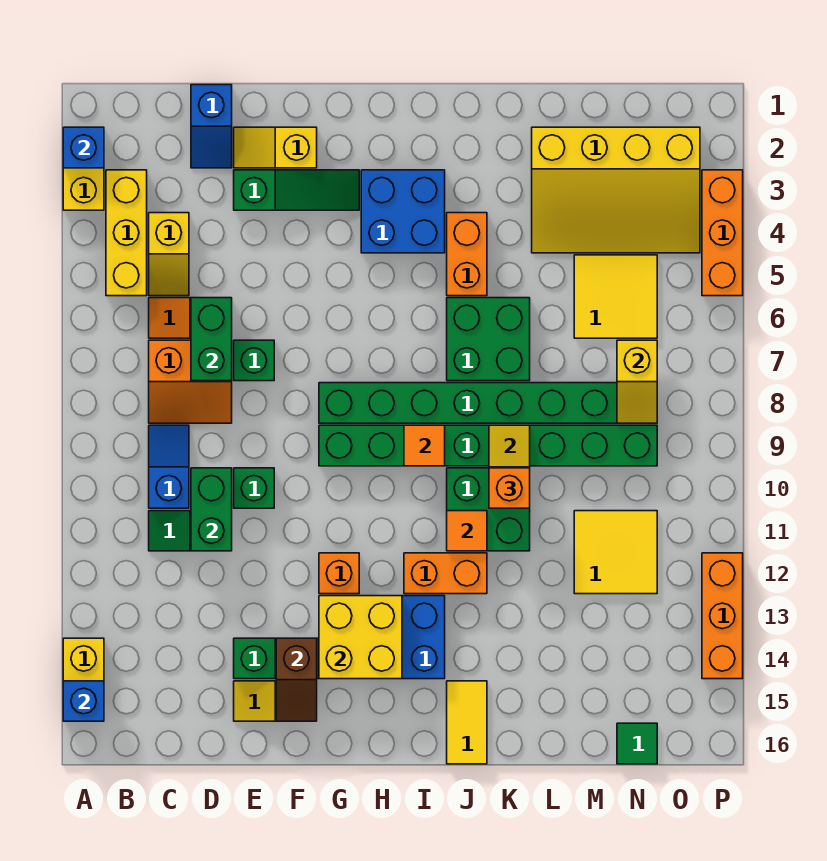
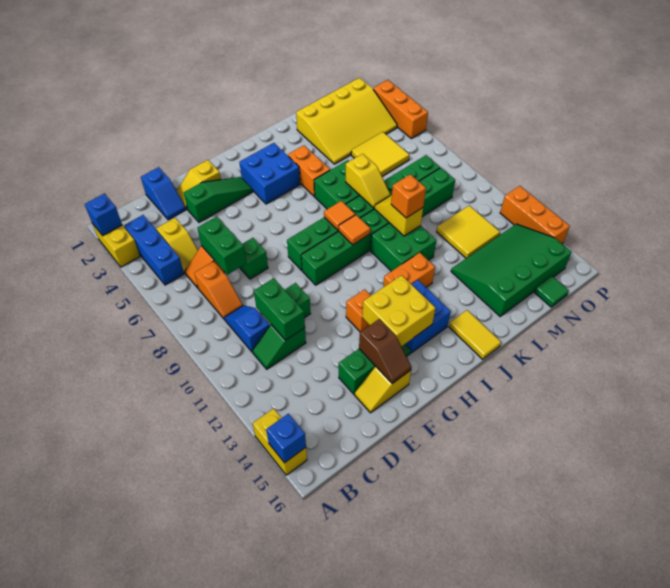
yellow brick B3:B5 level 1 -> blue brick B3:B5 level 1
orange slope C7:D8 level 1 top 7 -> orange slope C7:C8 level 1 top 7
orange tile J11 level 2 -> orange tile I8 level 2
none -> green slope L13:O15 level 1 top 15
yellow slope N7:N8 level 2 top 7 -> yellow slope K7:K8 level 2 top 7

